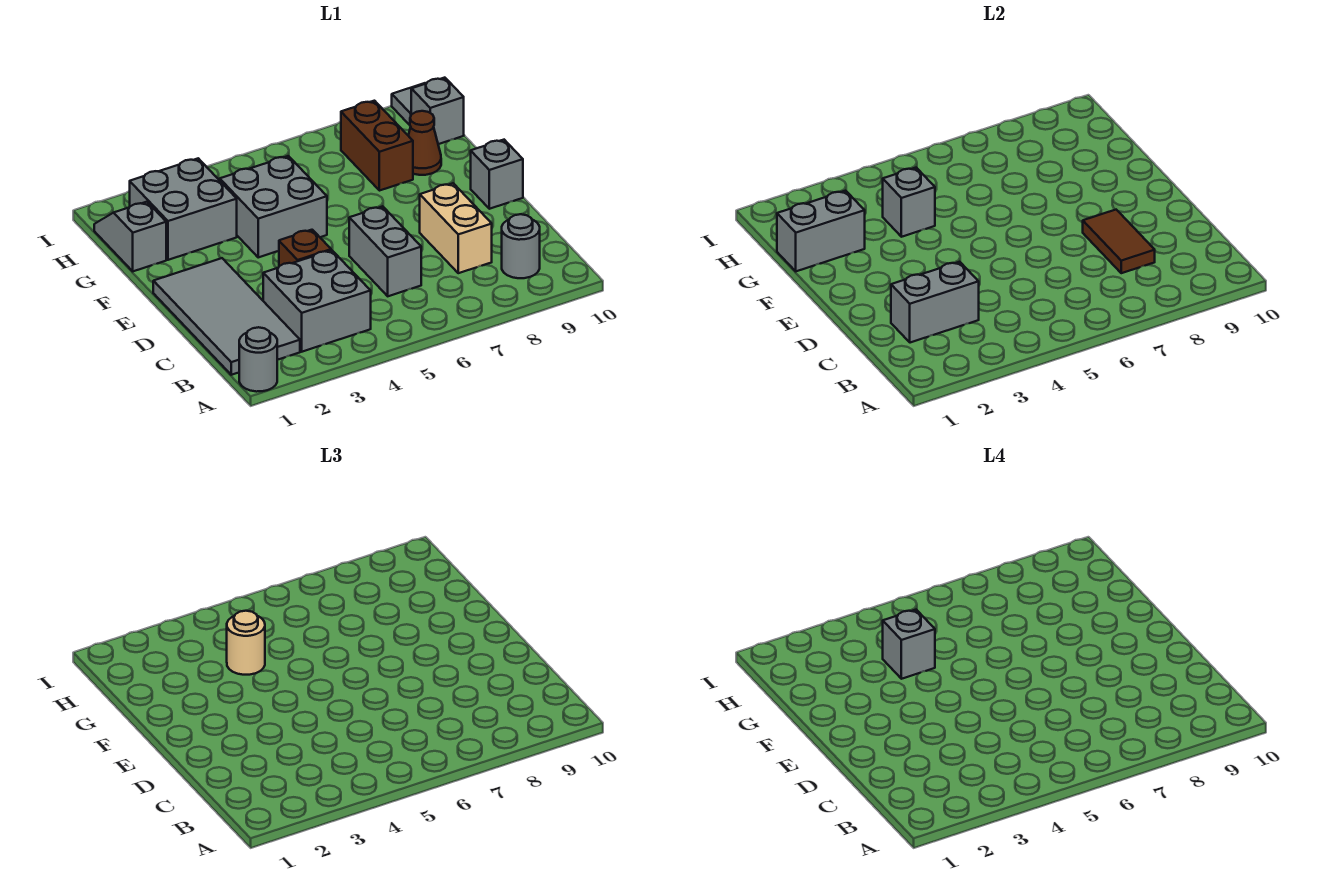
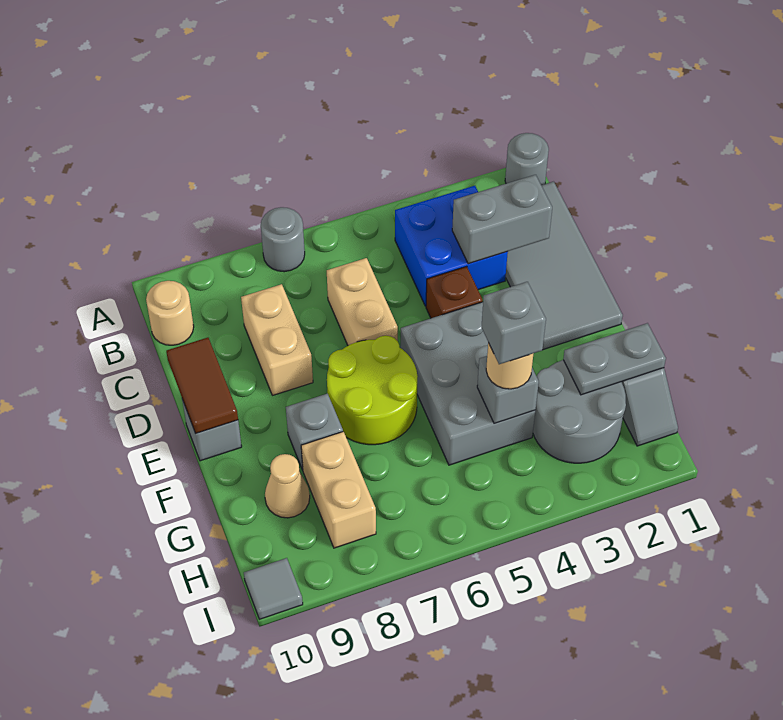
grey brick B3:C4 level 1 -> blue brick B3:C4 level 1
grey round brick B9 level 1 -> grey round brick A7 level 1
none -> tan round brick B10 level 1
grey brick C6:D6 level 1 -> tan brick C6:D6 level 1
brown tile C8:D8 level 2 -> brown tile D10:E10 level 2
none -> lime round brick E6:F7 level 1
grey brick F4:G5 level 1 -> grey brick E4:G5 level 1
grey brick G1:G2 level 2 -> grey plate G1:G2 level 2
grey brick G2:H3 level 1 -> grey round brick G2:H3 level 1
brown brick G8:H8 level 1 -> tan brick G8:H8 level 1
brown cone G9 level 1 -> tan cone G9 level 1
grey brick H10 level 1 -> grey brick F8 level 1

